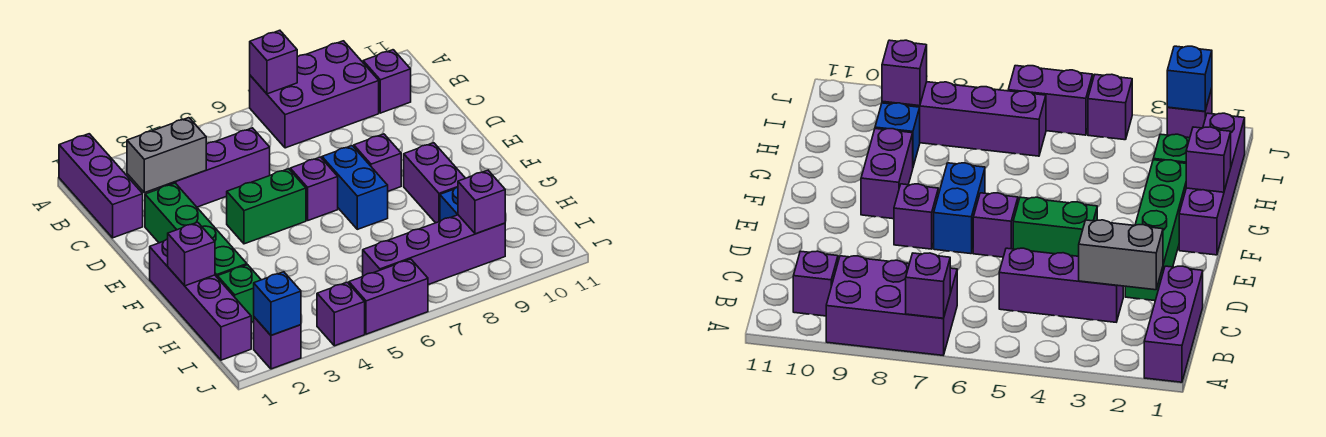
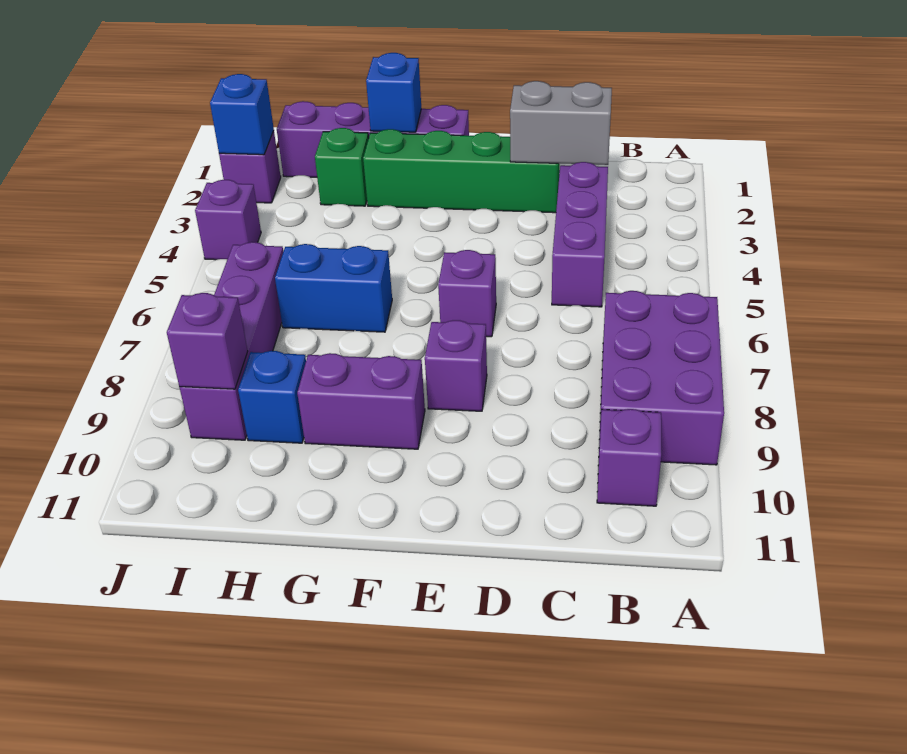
purple brick A1:C1 level 1 -> none
purple brick A7 level 2 -> none
grey brick C2:C3 level 2 -> grey brick C2:D2 level 2
green brick E4:E5 level 1 -> none
blue brick E7:F7 level 1 -> blue brick G6:H6 level 1
purple brick G1 level 2 -> blue brick G1 level 2
purple brick J5:J6 level 1 -> none

